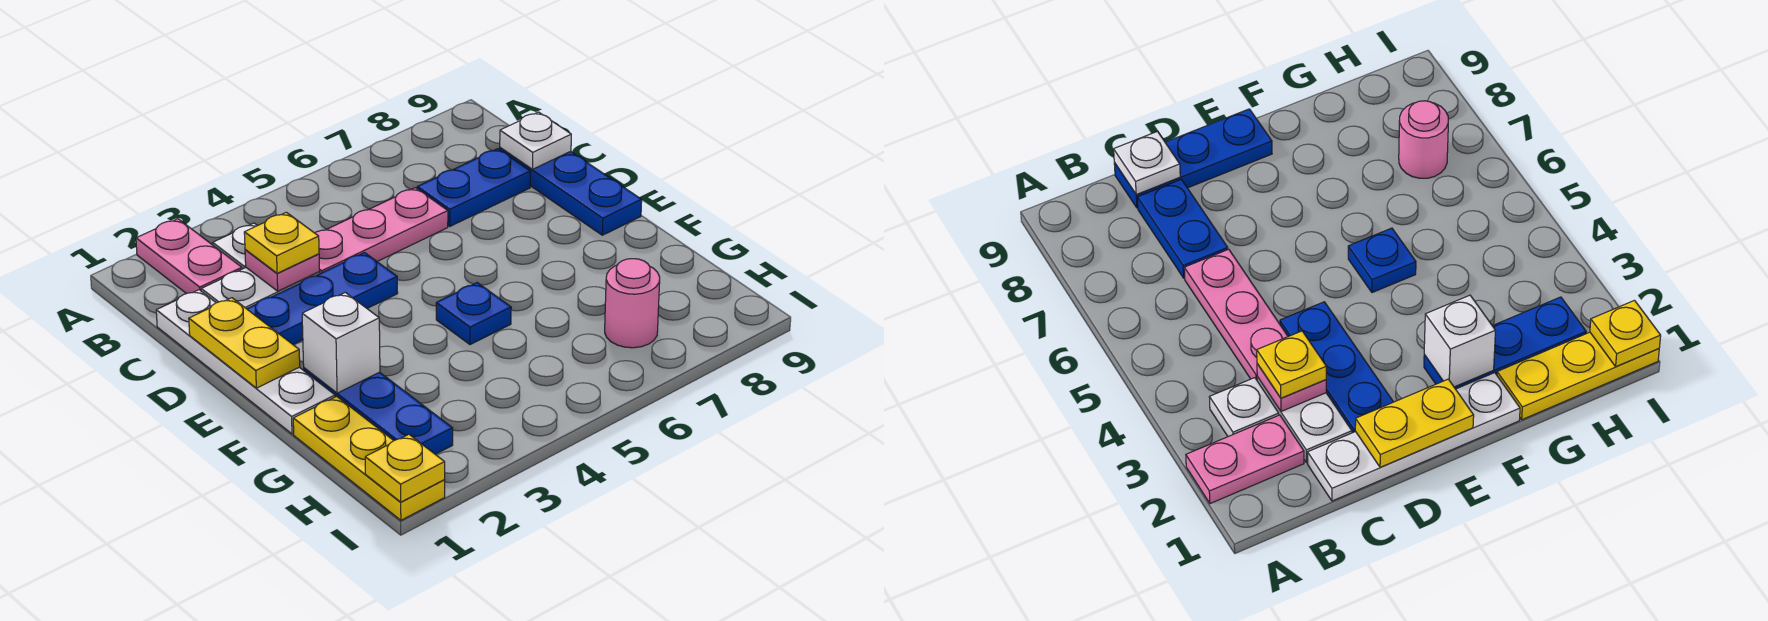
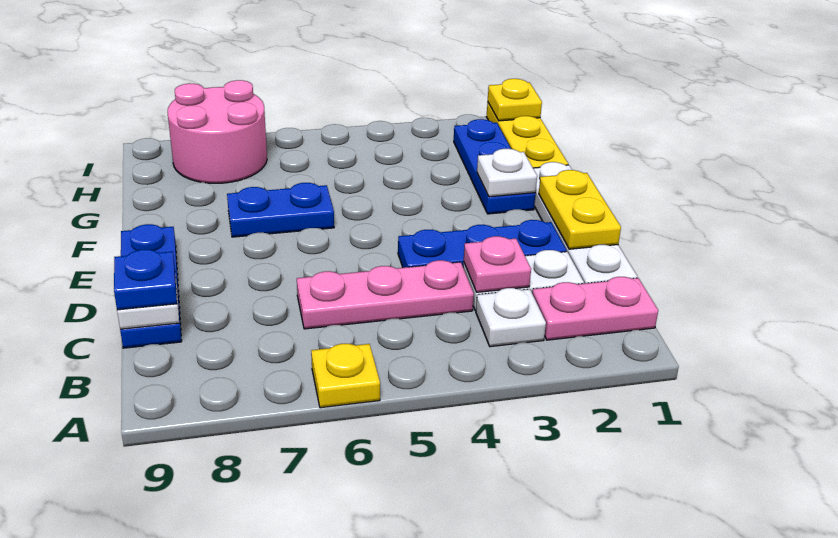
pink plate A2:B2 level 1 -> pink plate B1:B2 level 1
yellow plate C3 level 3 -> yellow plate A6 level 1
blue plate C7:C8 level 1 -> blue plate F6:F7 level 1
white brick F2 level 2 -> white plate F2 level 2
blue plate F5 level 1 -> blue plate C9 level 3
pink round brick H7 level 1 -> pink round brick H7:I8 level 1

